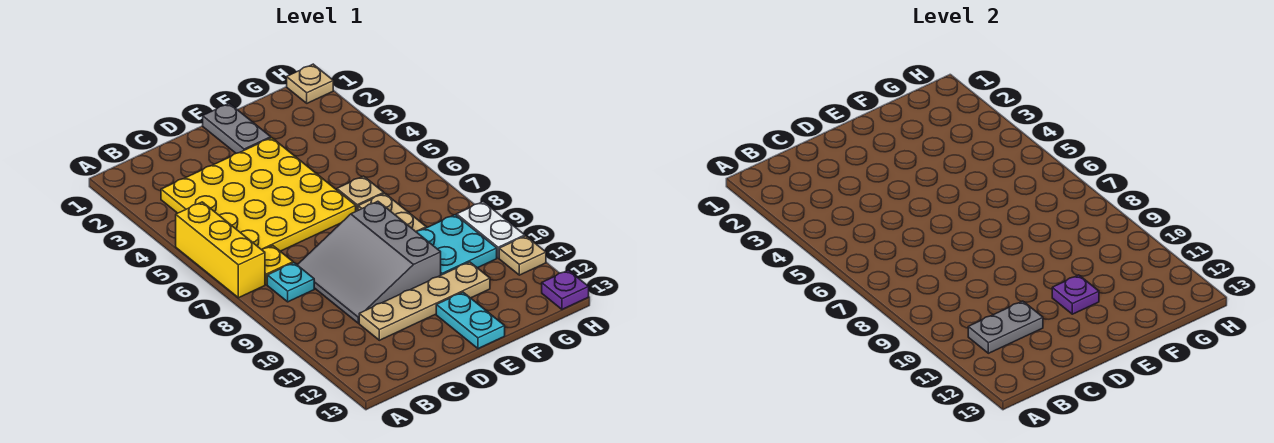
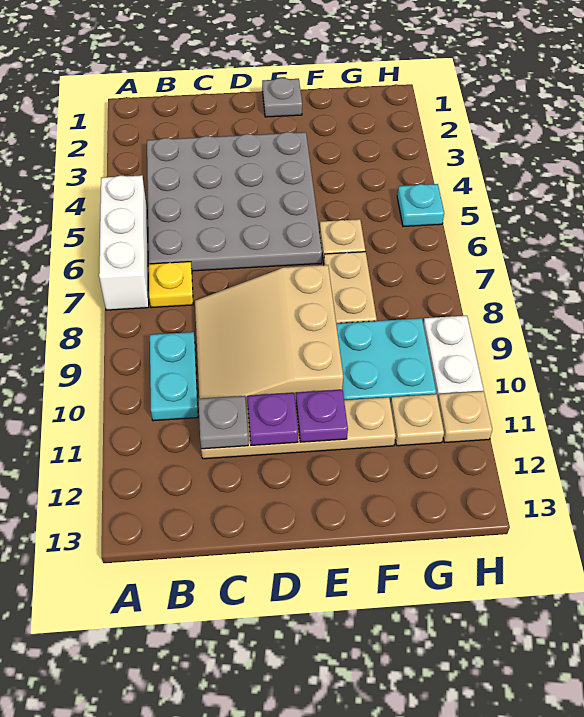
yellow brick A5:A7 level 1 -> white brick A5:A7 level 1
yellow plate B3:E6 level 1 -> grey plate B3:E6 level 1
cyan plate B8 level 1 -> cyan plate H5 level 1
grey plate B11:C11 level 2 -> grey plate C11 level 2
grey slope C8:E10 level 1 top E -> tan slope C8:E10 level 1 top E
grey plate E1:E2 level 1 -> grey plate E1 level 1
cyan plate E12:E13 level 1 -> cyan plate B9:B10 level 1
tan plate H1 level 1 -> tan plate G11 level 1
purple plate H13 level 1 -> purple plate D11 level 2

